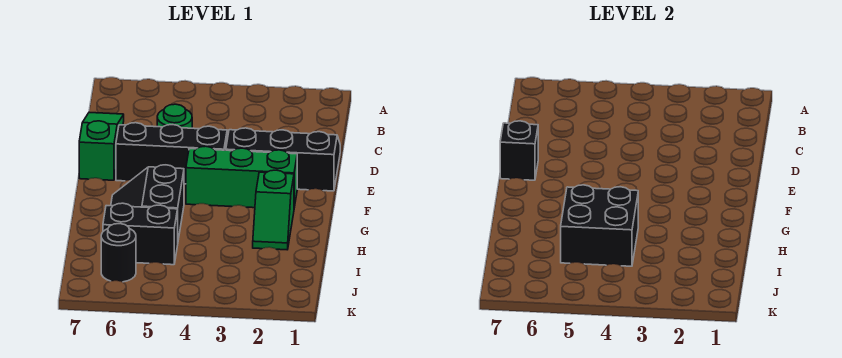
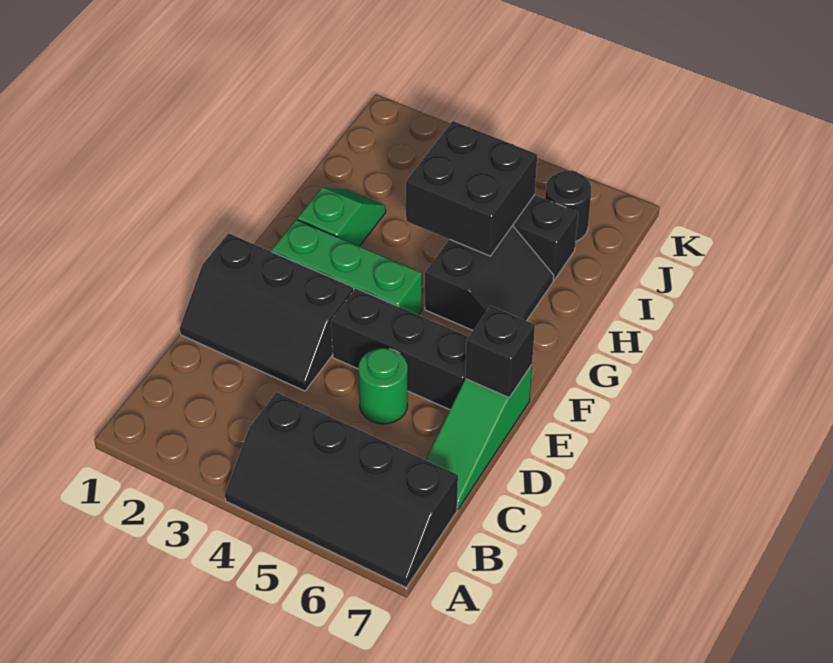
none -> black slope A4:B7 level 1 top B

